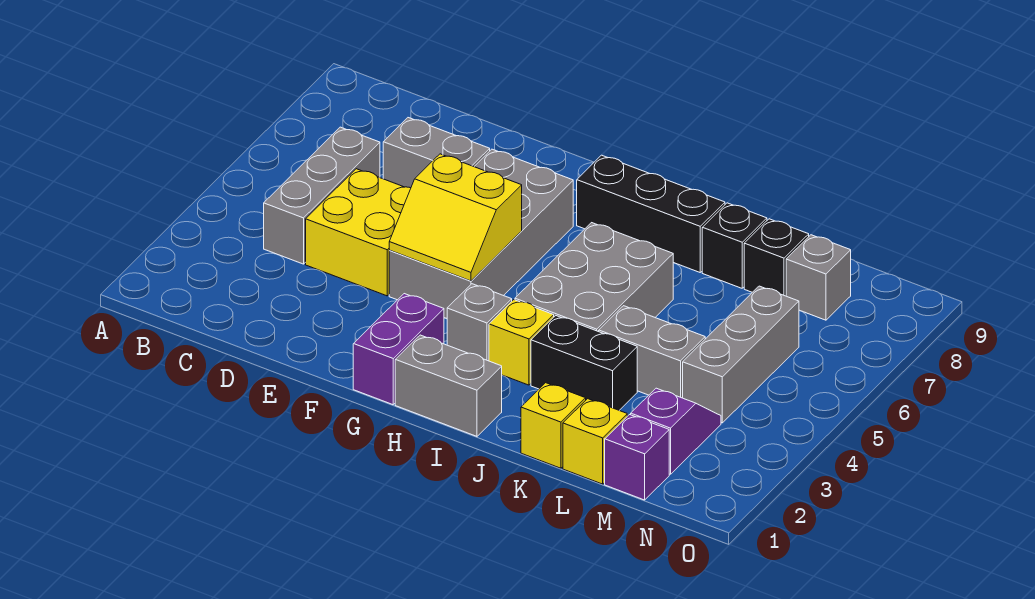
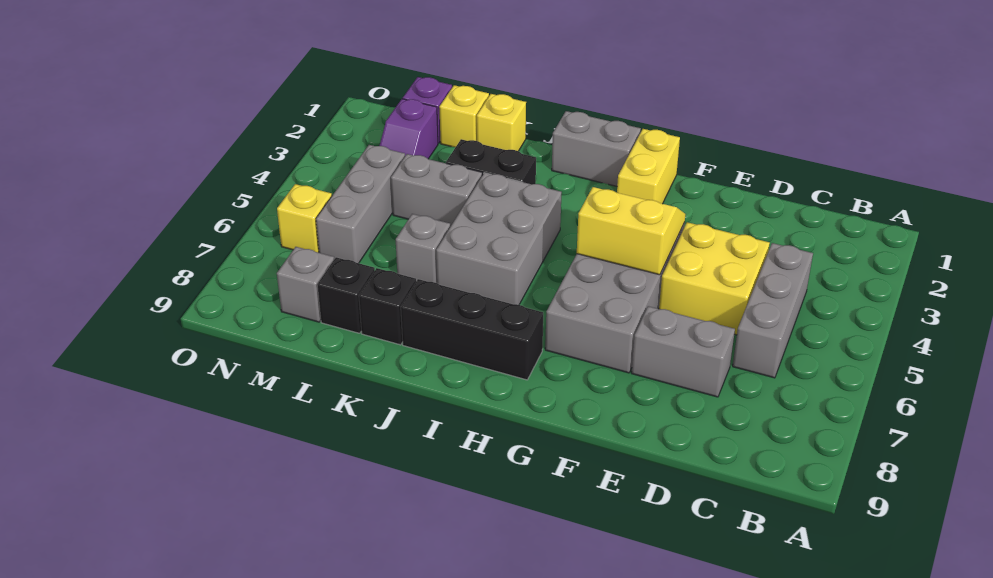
purple brick G1:G2 level 1 -> yellow brick G1:G2 level 1
grey brick H3 level 1 -> grey brick K6 level 1
yellow brick I3 level 1 -> yellow brick N6 level 1

